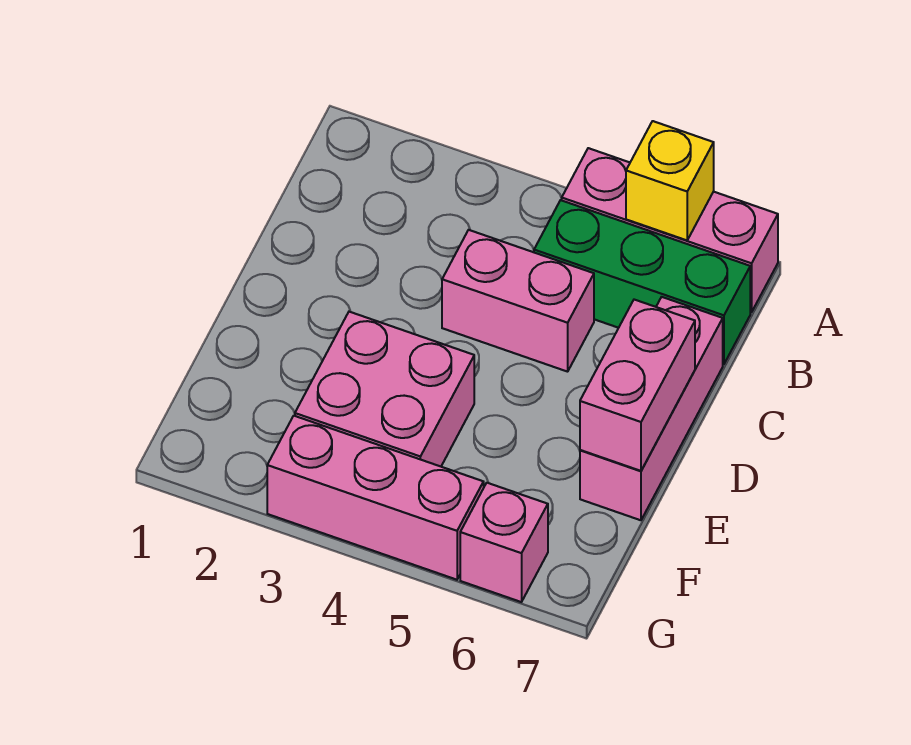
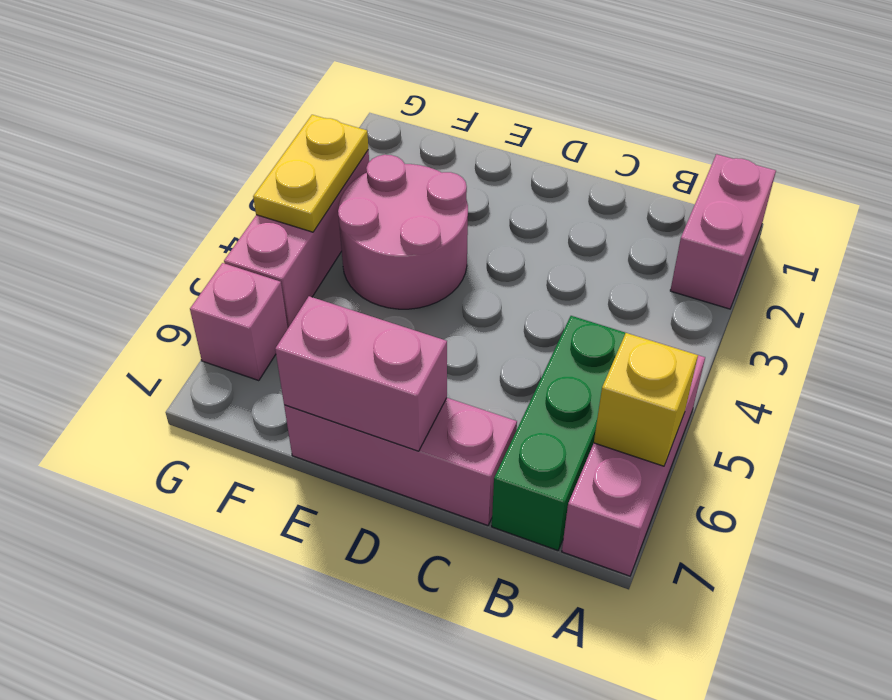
pink brick C4:C5 level 1 -> pink brick A1:A2 level 1
pink brick E3:F4 level 1 -> pink round brick E3:F4 level 1
none -> yellow plate G3:G4 level 2

